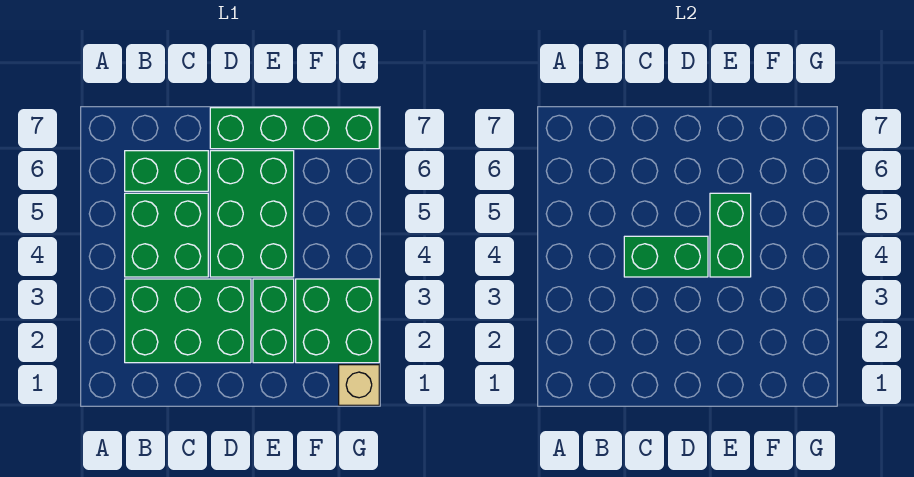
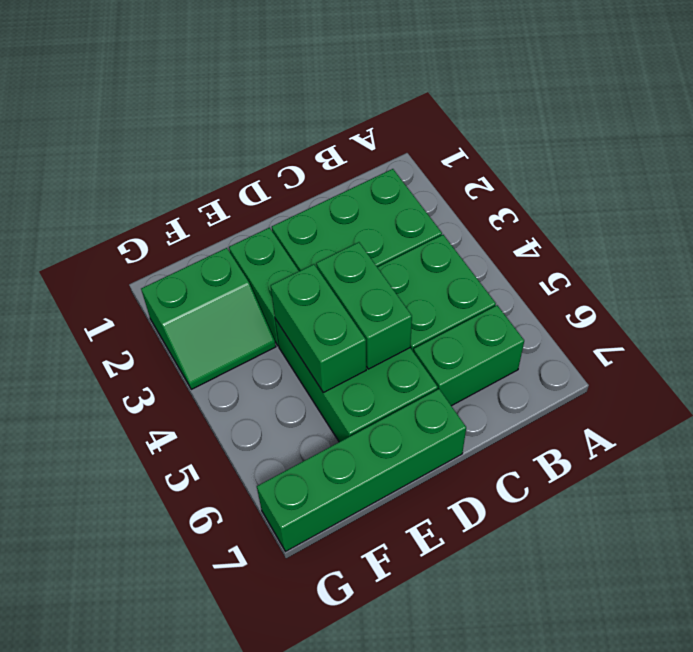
green brick C4:D4 level 2 -> green brick D4:D5 level 2
green brick F2:G3 level 1 -> green slope F2:G3 level 1 top 2
tan brick G1 level 1 -> none

